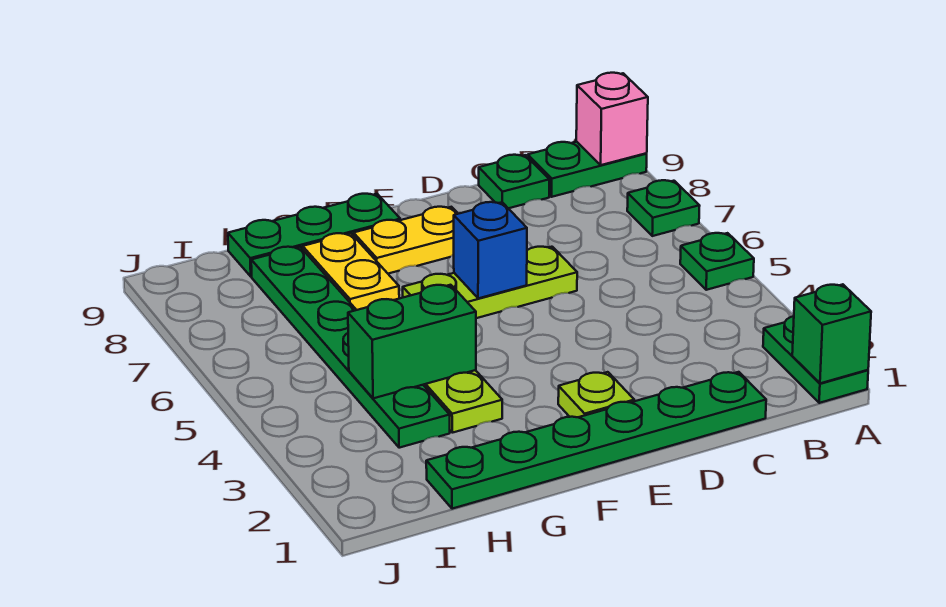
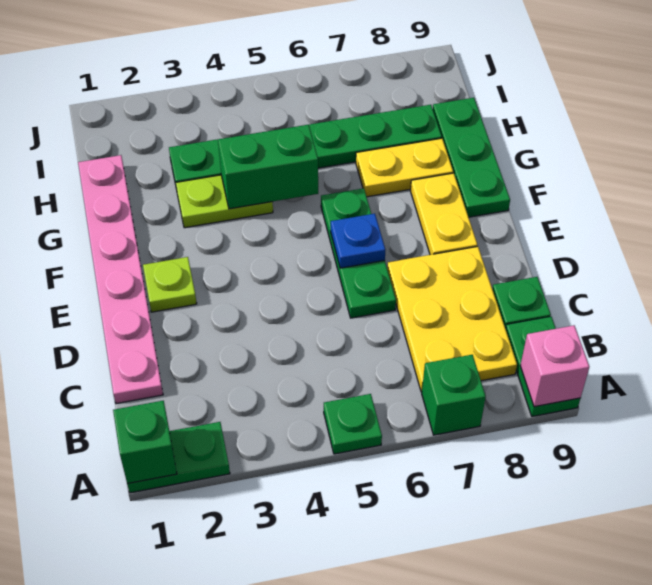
green plate A7 level 1 -> green brick A7 level 1
none -> yellow plate B7:D8 level 1
green plate C1:H1 level 1 -> pink plate C1:H1 level 1
lime plate D6:F6 level 1 -> green plate D6:F6 level 1
blue brick E6 level 2 -> blue plate E6 level 2
green brick G4:H4 level 2 -> green brick G4:G5 level 2

